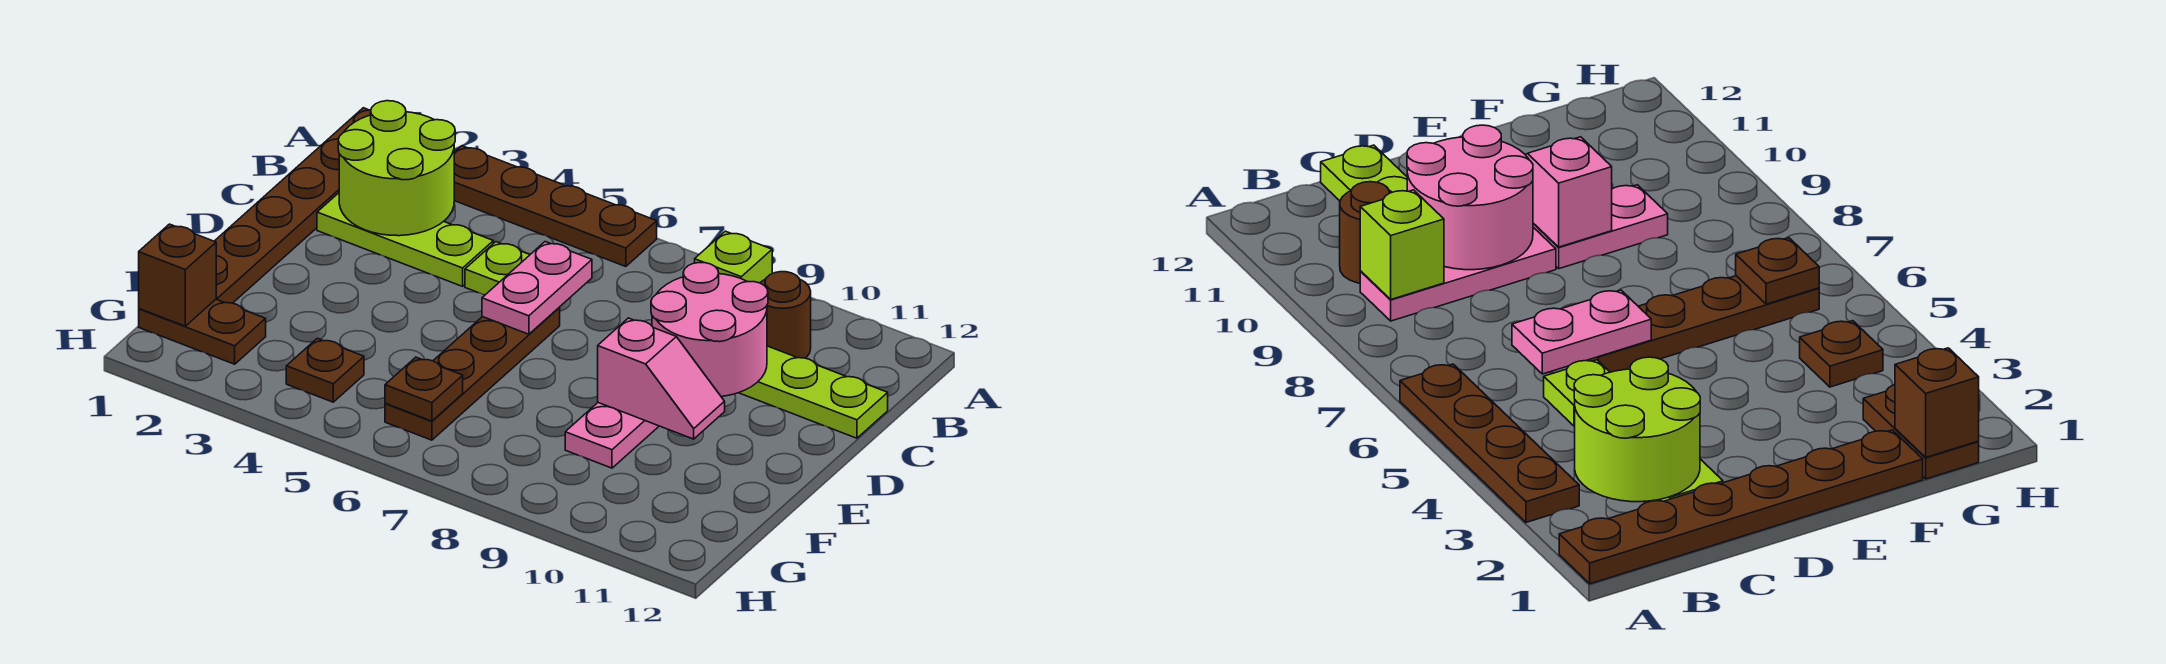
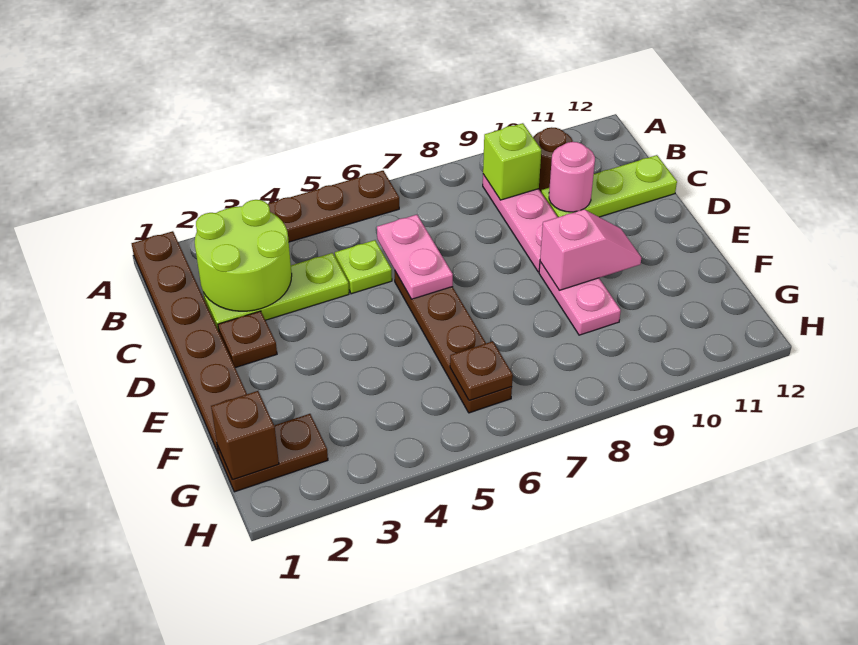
pink round brick C9:D10 level 2 -> pink round brick C10 level 2
brown plate G4 level 1 -> brown plate D2 level 1

